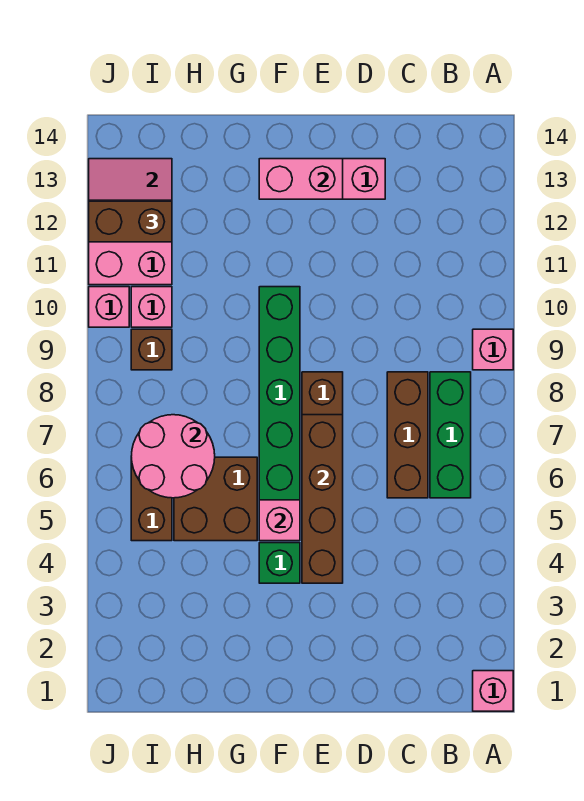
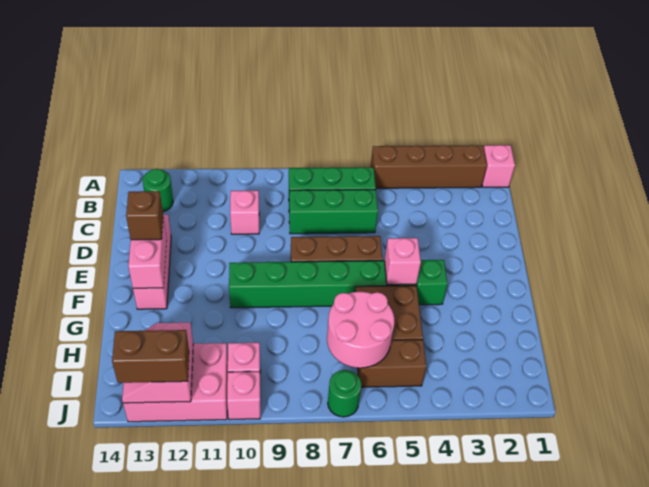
pink brick A9 level 1 -> pink brick C10 level 1
none -> green round brick B13 level 1
brown brick C6:C8 level 1 -> green brick C6:C8 level 1
brown brick E4:E7 level 2 -> brown brick A2:A5 level 1
brown brick I9 level 1 -> brown brick E13 level 3
brown brick I12:J12 level 3 -> brown brick J12:J13 level 3
none -> green round brick J7 level 1

